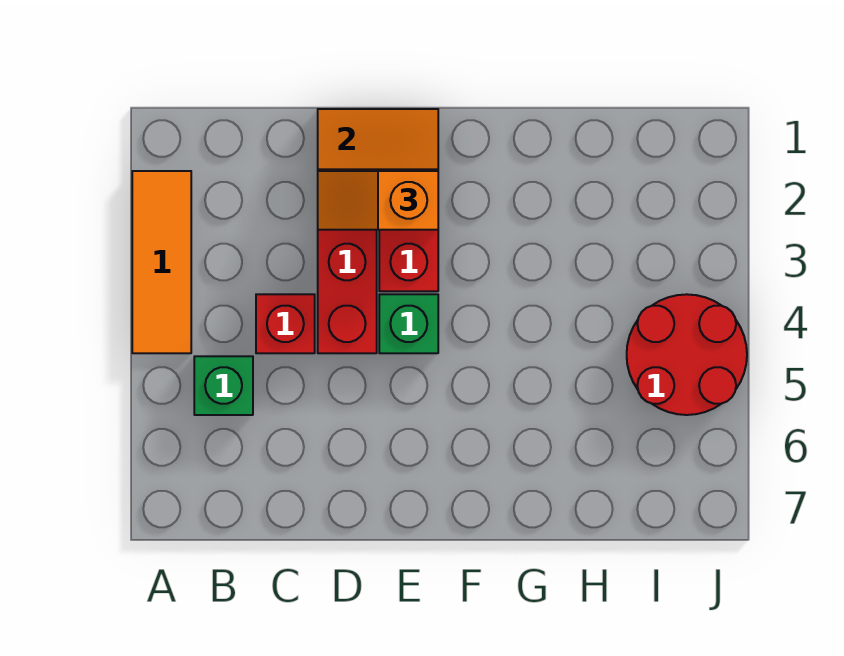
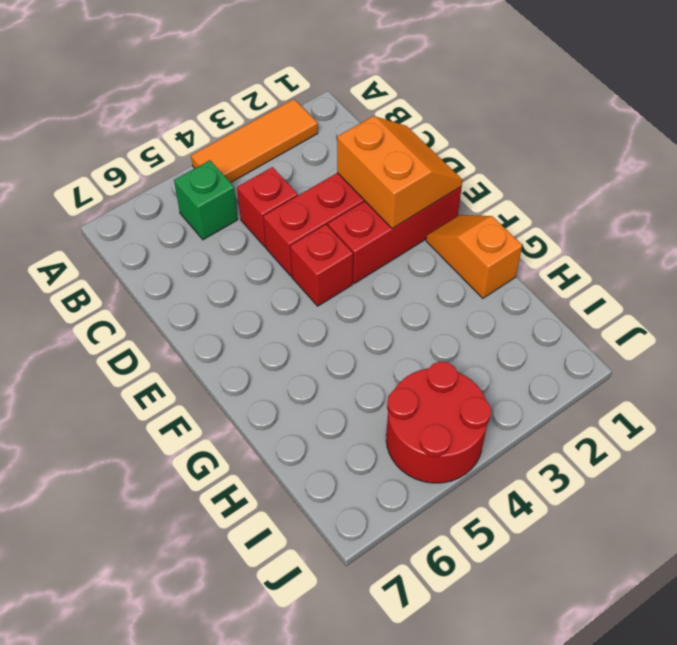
orange slope D2:E2 level 3 top E -> orange slope F1:G1 level 1 top G
green brick E4 level 1 -> red brick E4 level 1

